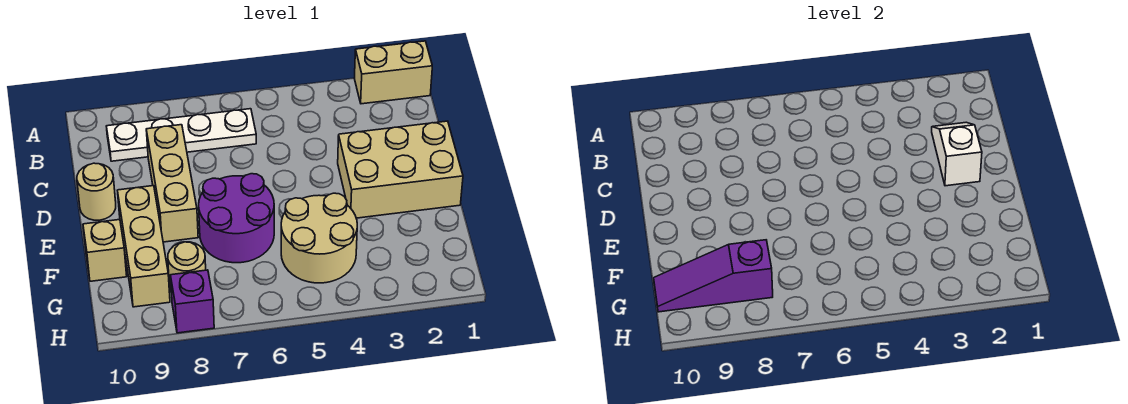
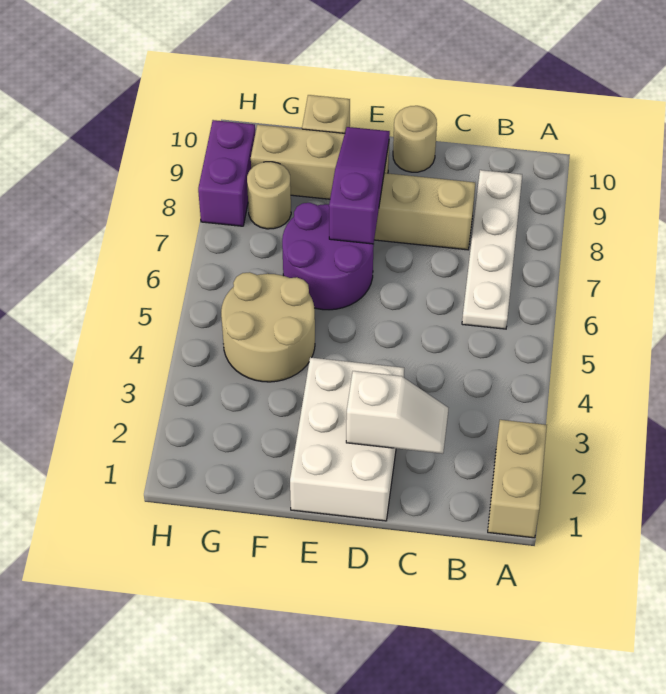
tan brick D1:E3 level 1 -> white brick D1:E3 level 1
purple slope G8:G10 level 2 top 8 -> purple slope E7:E9 level 2 top 7
purple brick H8 level 1 -> purple brick H8:H9 level 1

